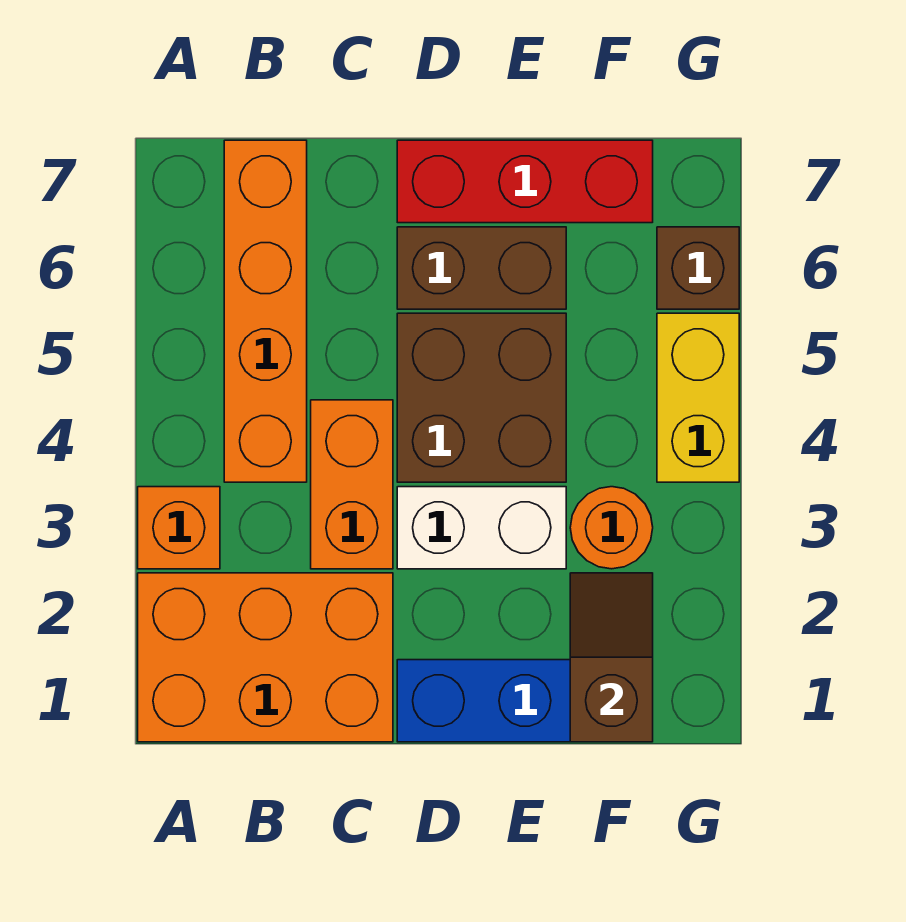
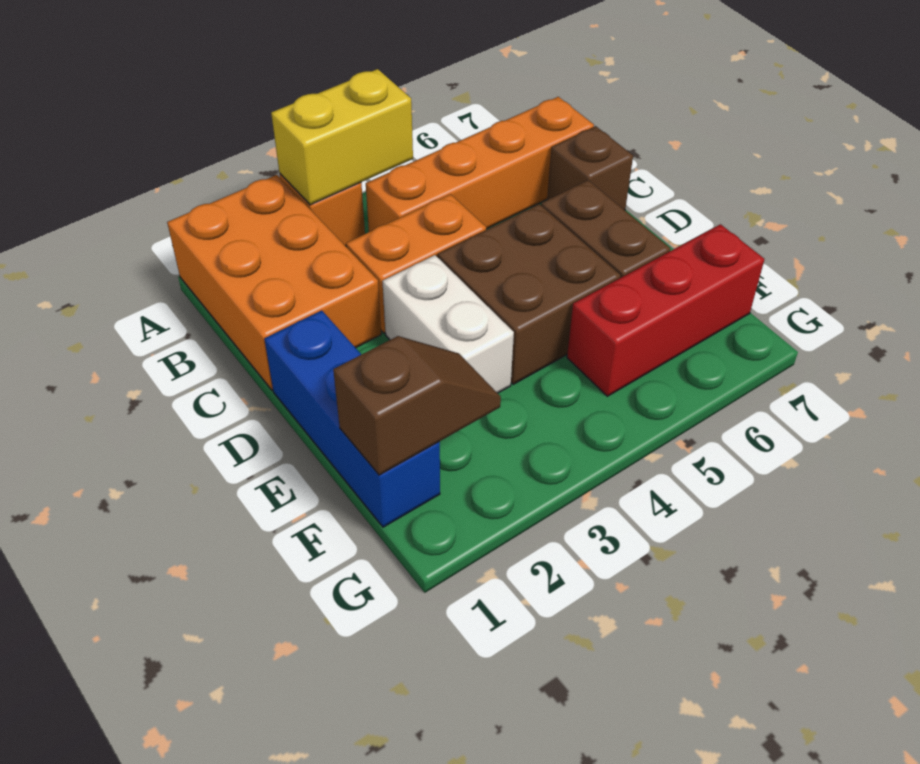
red brick D7:F7 level 1 -> red brick F5:F7 level 1
orange round brick F3 level 1 -> none
yellow brick G4:G5 level 1 -> yellow brick A3:A4 level 2
brown brick G6 level 1 -> brown brick C7 level 1

